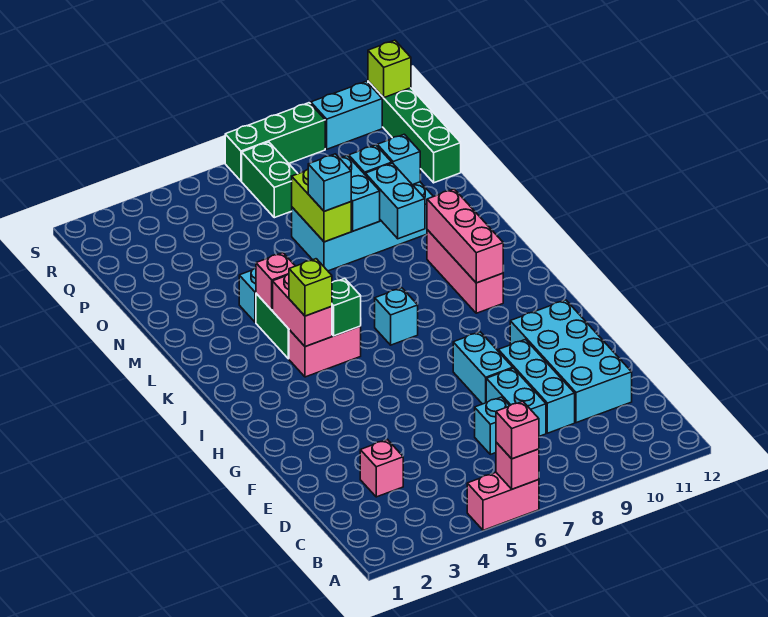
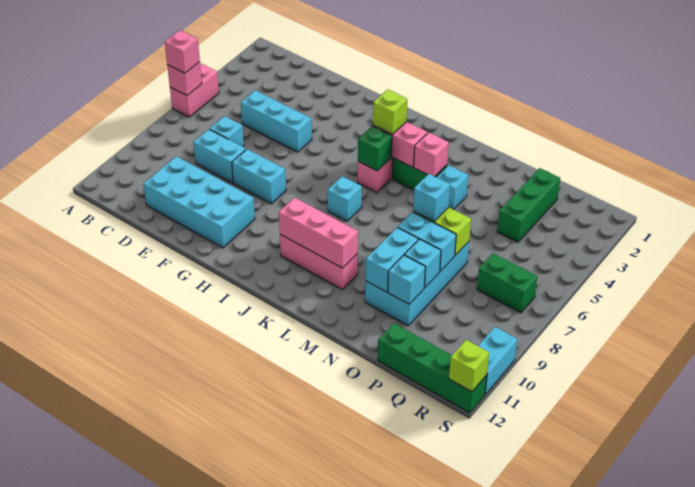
pink brick D3 level 1 -> none
cyan brick D9:F9 level 1 -> cyan brick D5:F5 level 1
cyan brick M9:N9 level 2 -> cyan brick N9:N10 level 2
green brick S7:S9 level 1 -> green brick P2:P4 level 1

